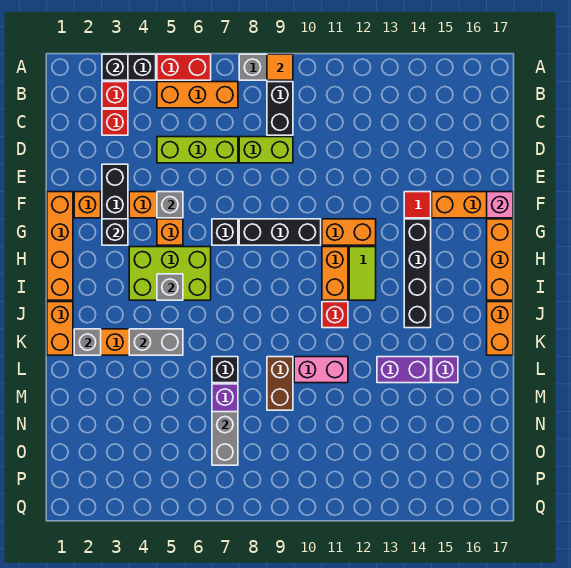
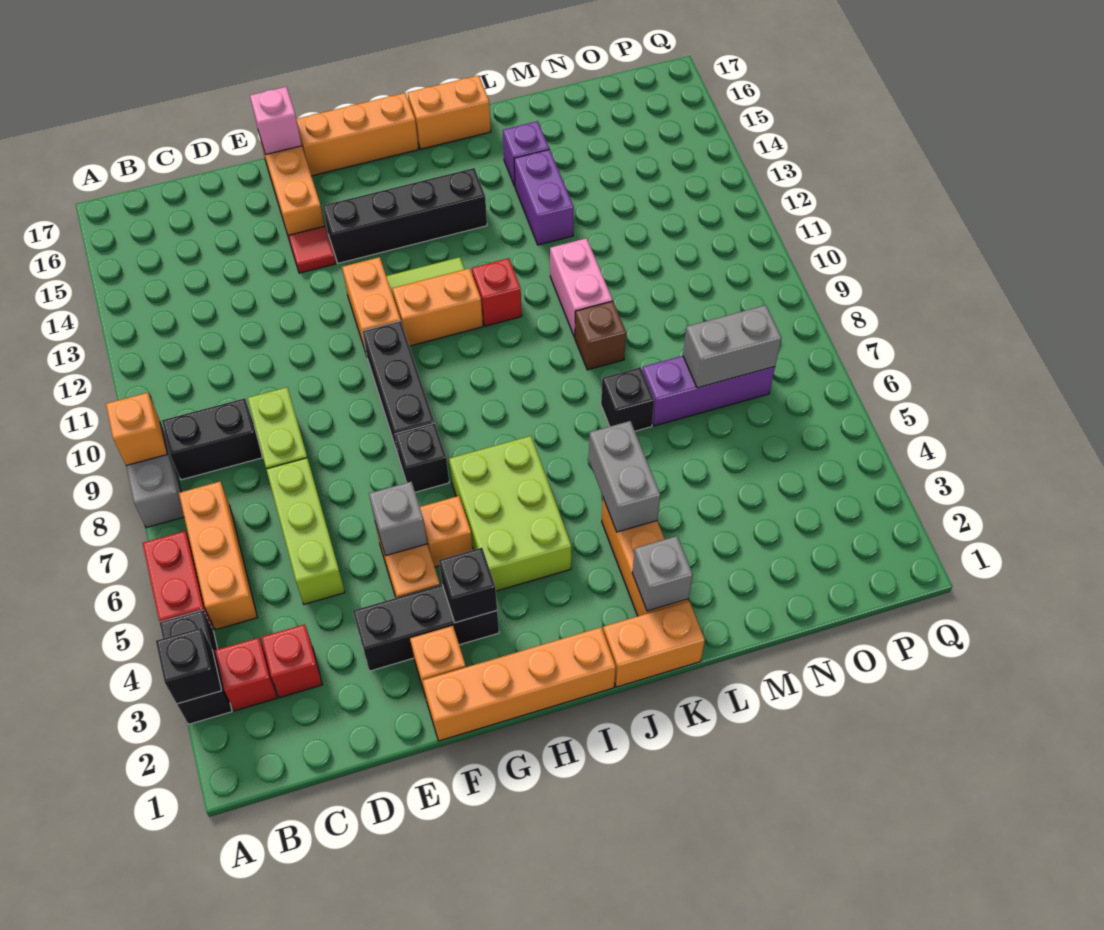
orange tile A9 level 2 -> orange brick A9 level 2
grey brick I5 level 2 -> none
brown brick L9:M9 level 1 -> brown brick L9 level 1

